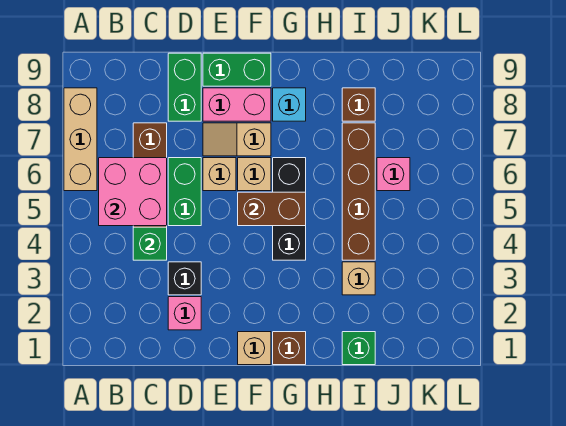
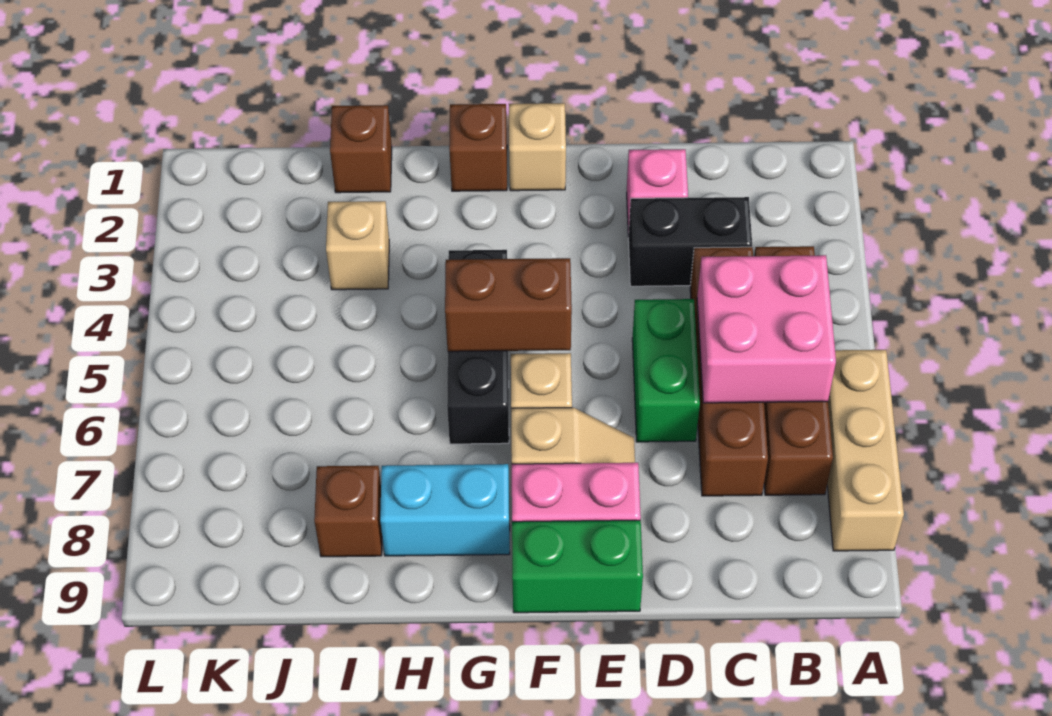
green brick C4 level 2 -> none
black brick D3 level 1 -> black brick C3:D3 level 1
green brick D8:D9 level 1 -> none
tan brick E6 level 1 -> none
cyan brick G8 level 1 -> cyan brick G8:H8 level 1
green brick I1 level 1 -> brown brick I1 level 1
brown brick I4:I7 level 1 -> brown brick B4:B7 level 1
pink brick J6 level 1 -> none

